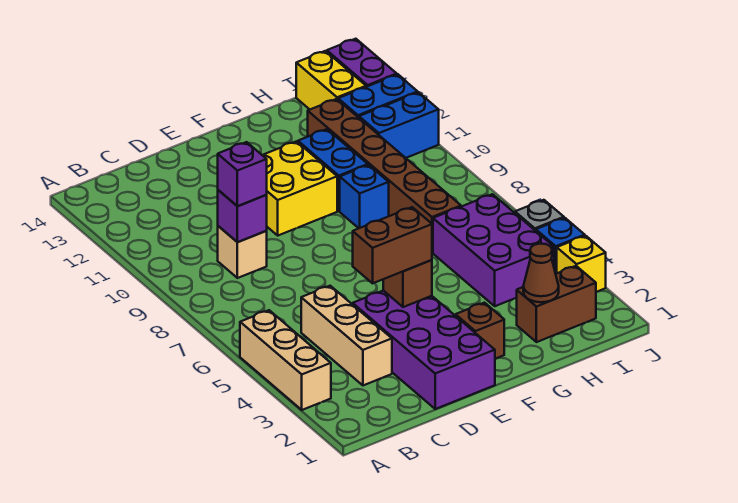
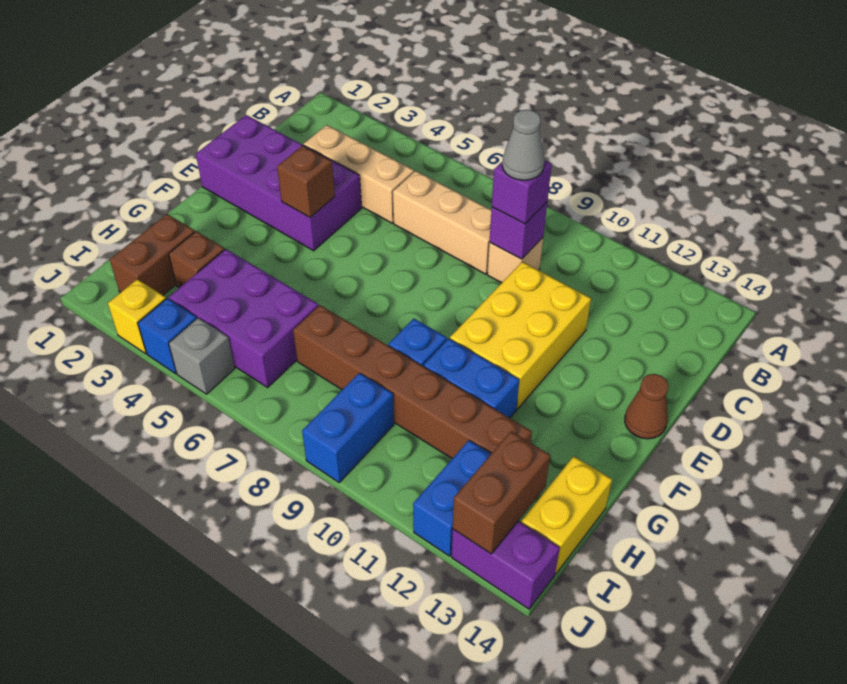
tan brick A3:A5 level 1 -> tan brick C6:C8 level 1
none -> grey cone C9 level 4
brown brick D4:E4 level 3 -> brown brick I13:J13 level 2
yellow brick E10:F11 level 1 -> yellow brick D10:F11 level 1
brown brick F2 level 1 -> brown brick H3 level 1
brown cone H2 level 2 -> brown cone E14 level 1
blue brick I11:J11 level 1 -> blue brick I9:J9 level 1
yellow brick I13:I14 level 1 -> yellow brick H14:I14 level 1

